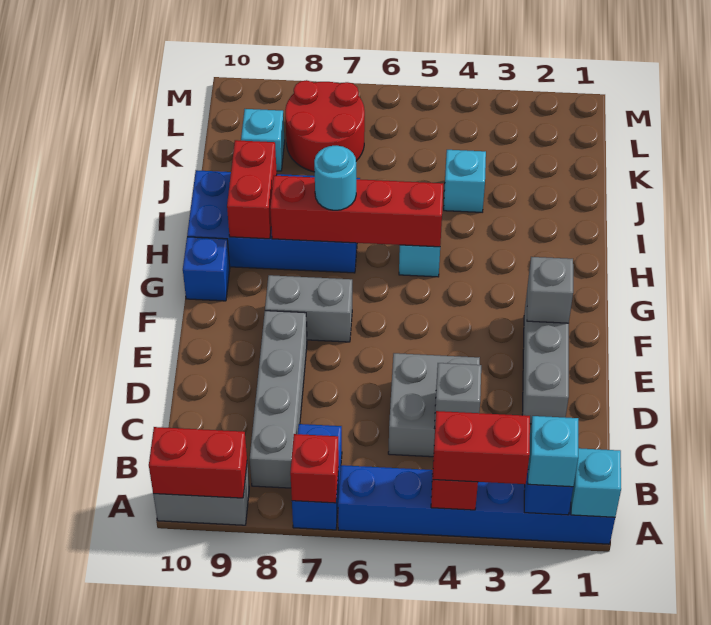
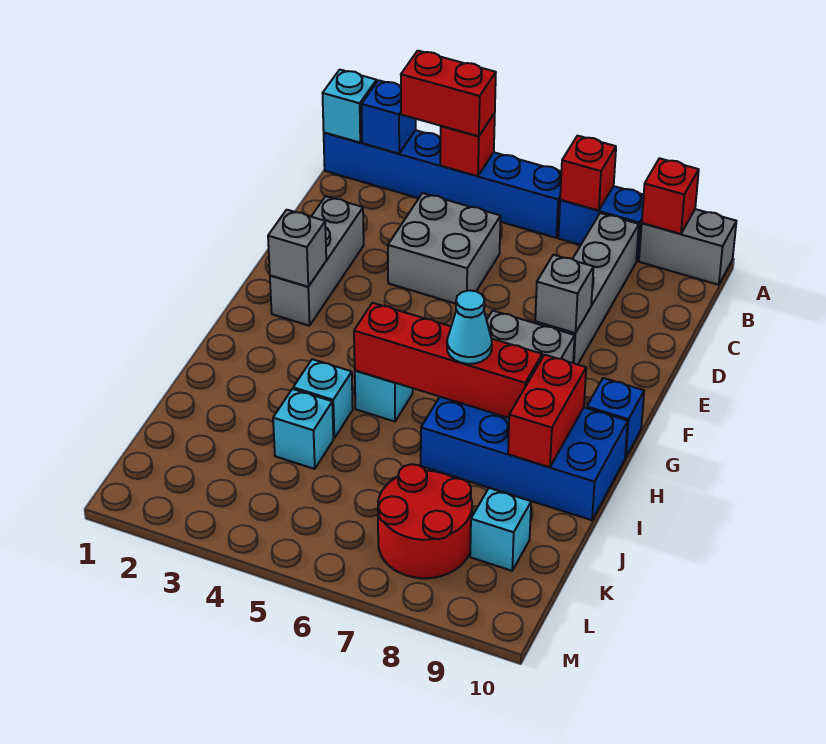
cyan brick A2 level 3 -> cyan brick I4 level 1
blue brick A7:B7 level 1 -> blue brick A7:A8 level 1
red brick A9:A10 level 2 -> red brick A9 level 2
grey brick C4 level 2 -> grey brick E8 level 2
cyan round brick H7 level 3 -> cyan cone H7 level 3

